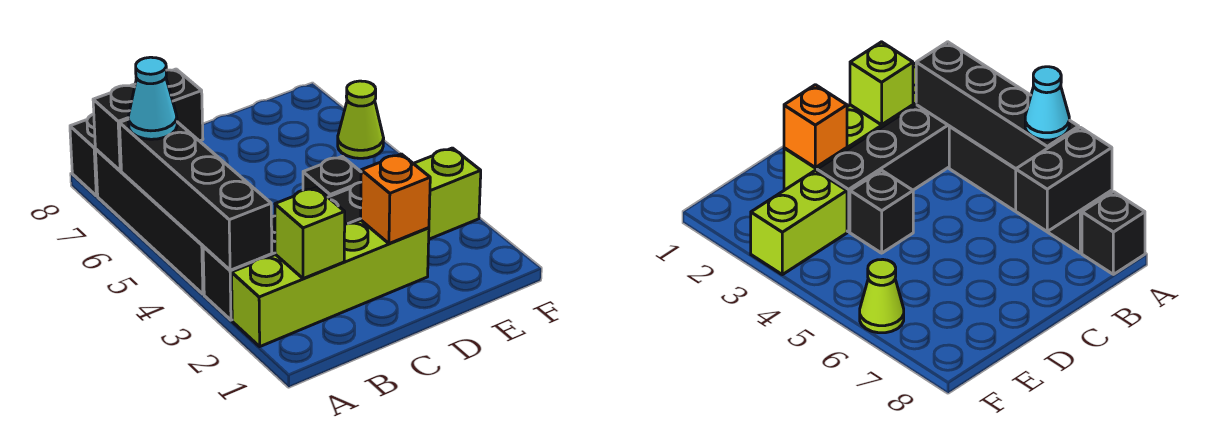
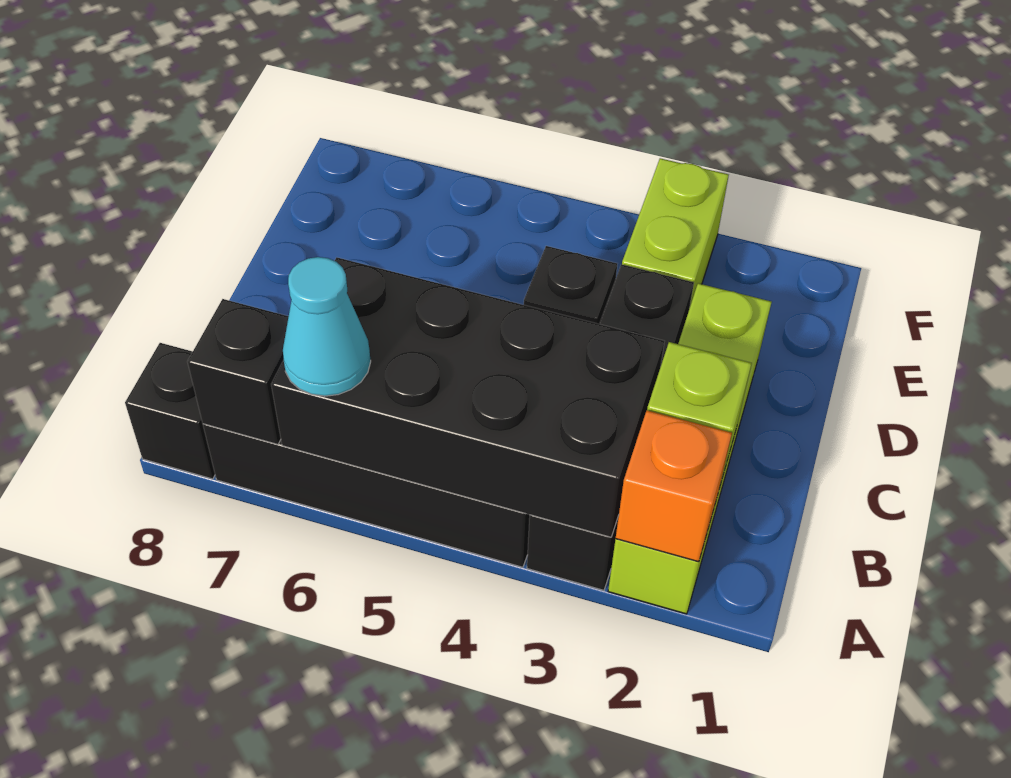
black brick A3:A6 level 2 -> black brick A3:B6 level 2
black brick A7:B7 level 2 -> black brick A7 level 2
orange brick D2 level 2 -> orange brick A2 level 2
lime cone F6 level 1 -> none

